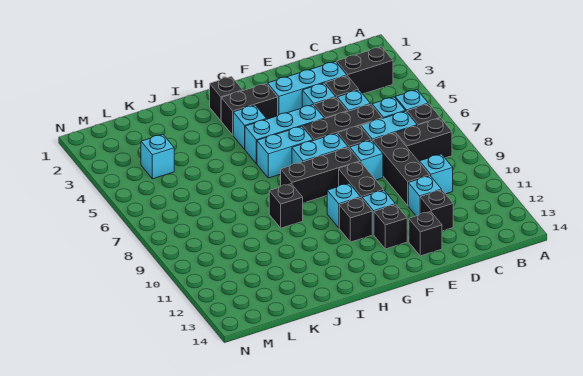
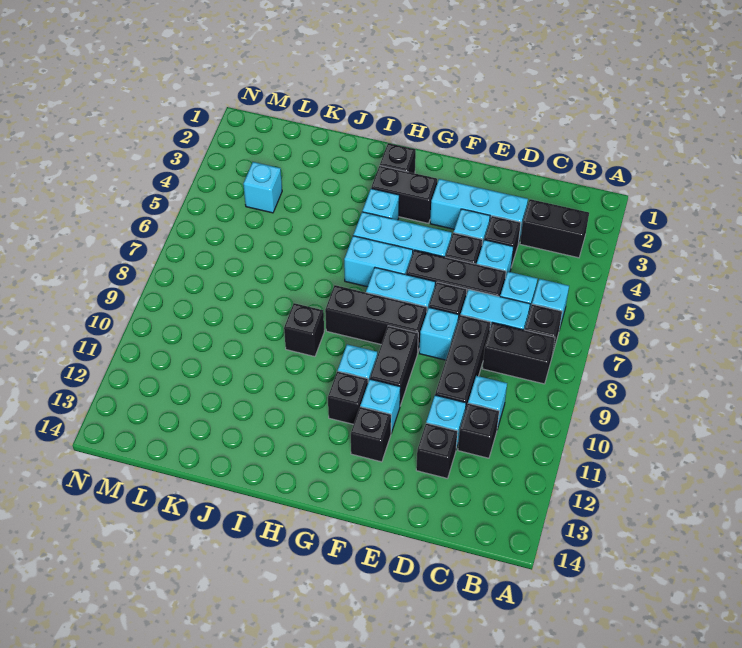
black brick E13 level 1 -> black brick C11 level 1

